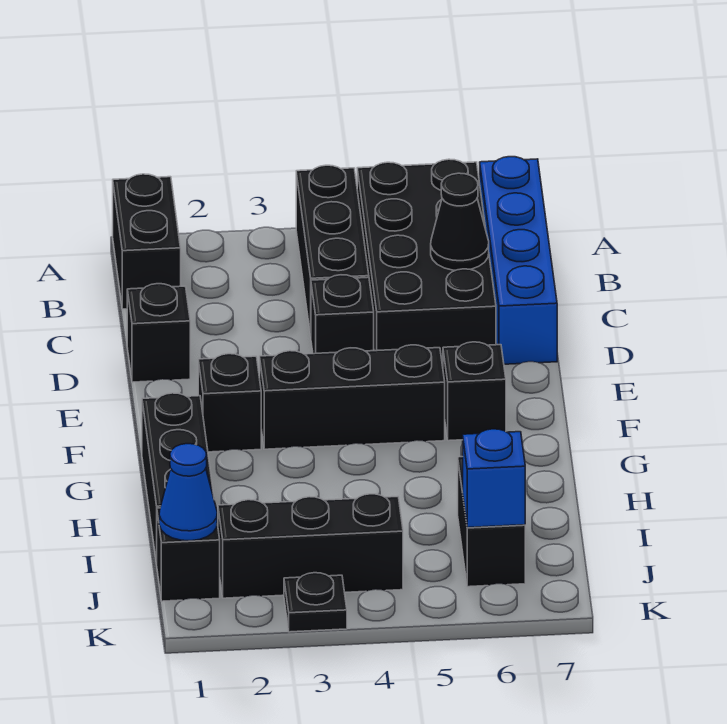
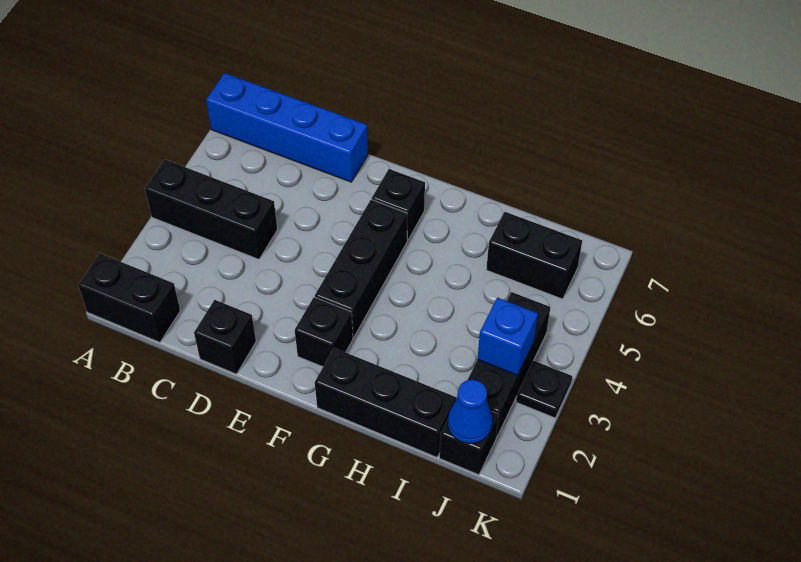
black brick A5:D6 level 1 -> none
black cone C6 level 2 -> none
black brick D4 level 1 -> none
blue brick J6 level 2 -> blue brick J3 level 2

